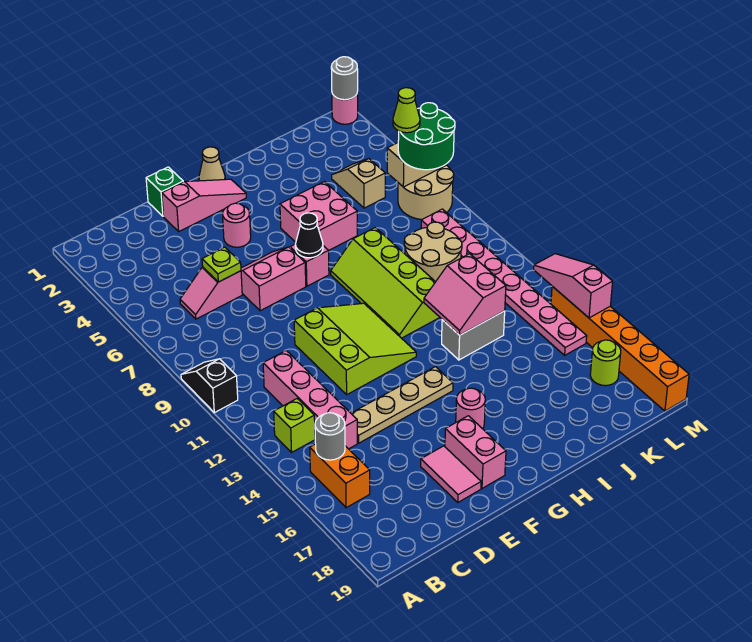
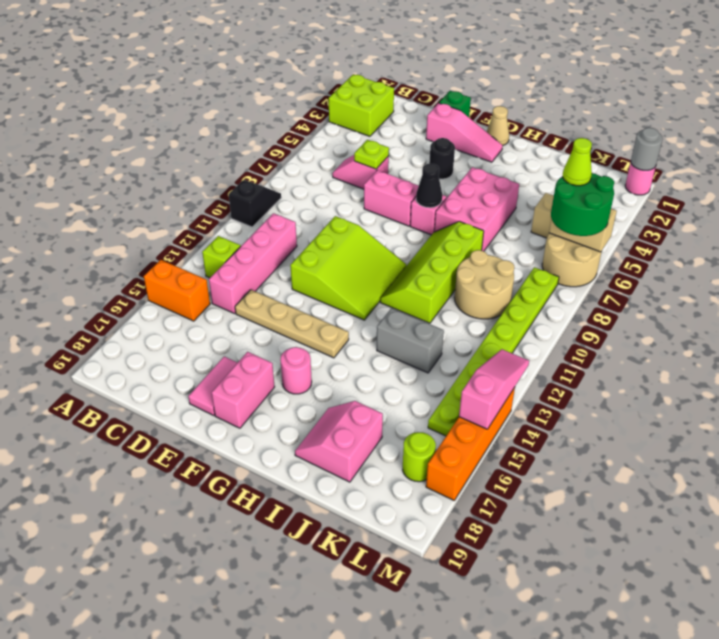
none -> lime brick A2:B3 level 1
orange brick B15:B16 level 1 -> orange brick A15:B15 level 1
grey round brick B15 level 2 -> none
pink round brick F4 level 1 -> black round brick F4 level 1
pink brick H5:I6 level 1 -> pink brick H5:I7 level 1
pink slope I12:J13 level 2 top J -> pink slope I17:J18 level 1 top J
pink plate L8:L15 level 1 -> lime plate L8:L15 level 1
orange brick M14:M19 level 1 -> orange brick M14:M17 level 1

